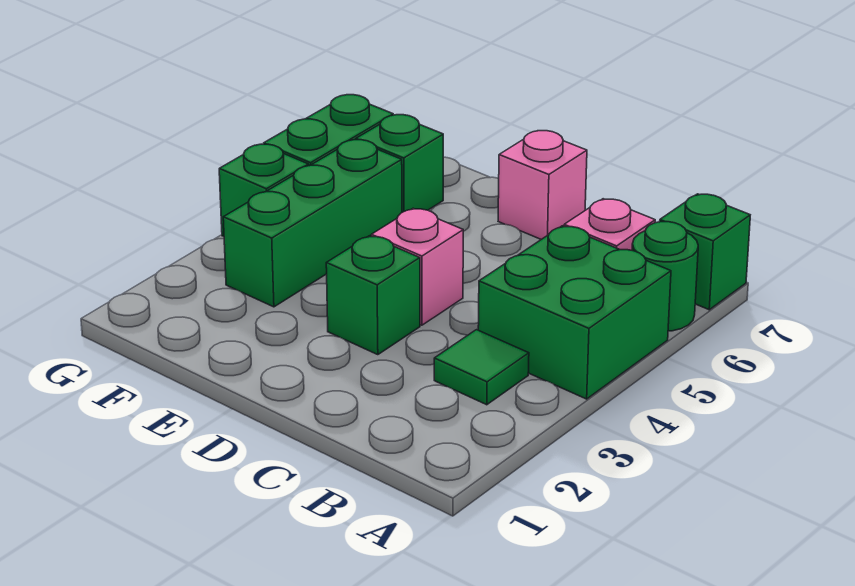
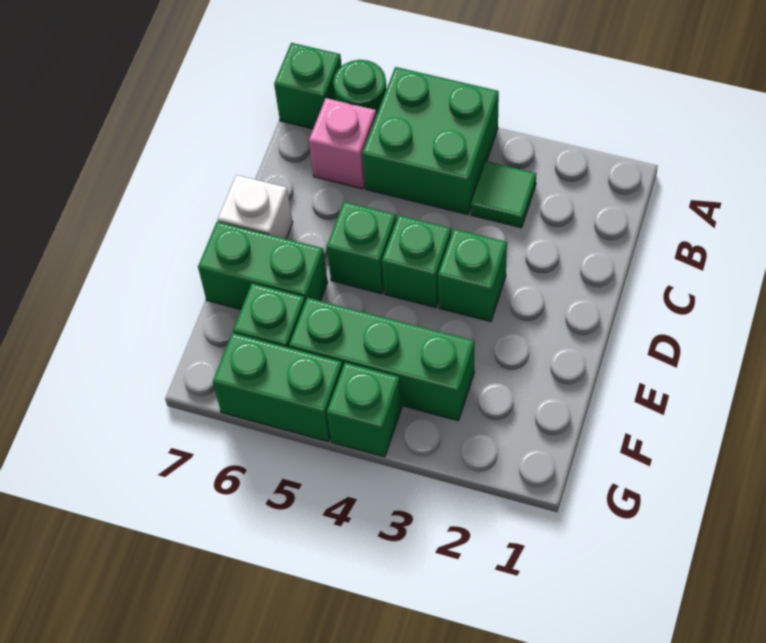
pink brick D4 level 1 -> green brick D4 level 1
none -> green brick D5 level 1
pink brick D7 level 1 -> white brick D7 level 1
none -> green brick E6:E7 level 1

